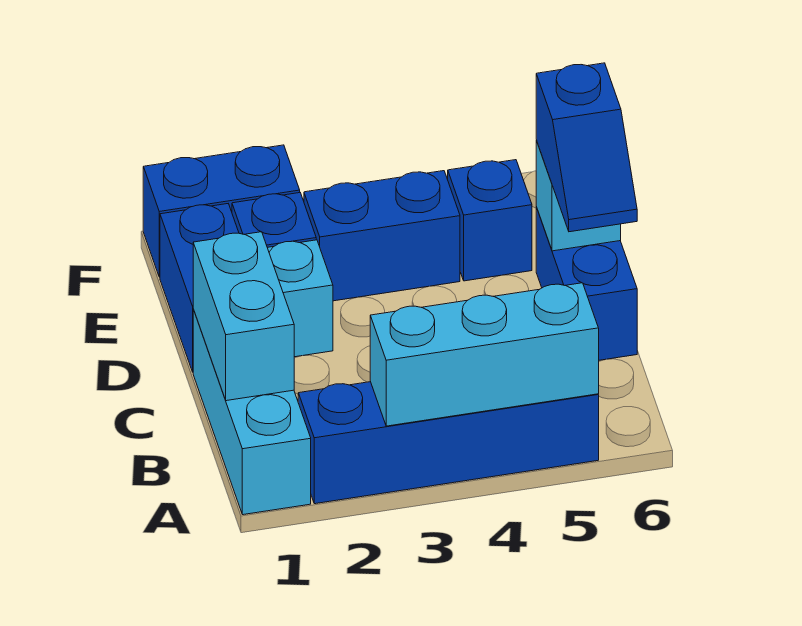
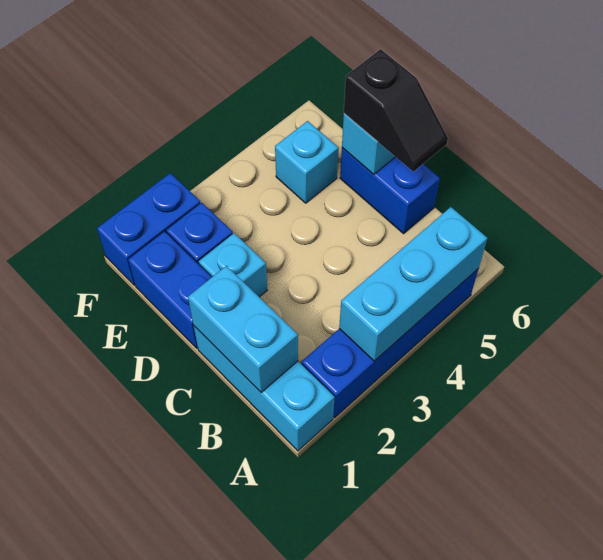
blue slope C6:D6 level 3 top D -> black slope C6:D6 level 3 top D
blue brick E3:E4 level 1 -> none
blue brick E5 level 1 -> cyan brick E5 level 1

